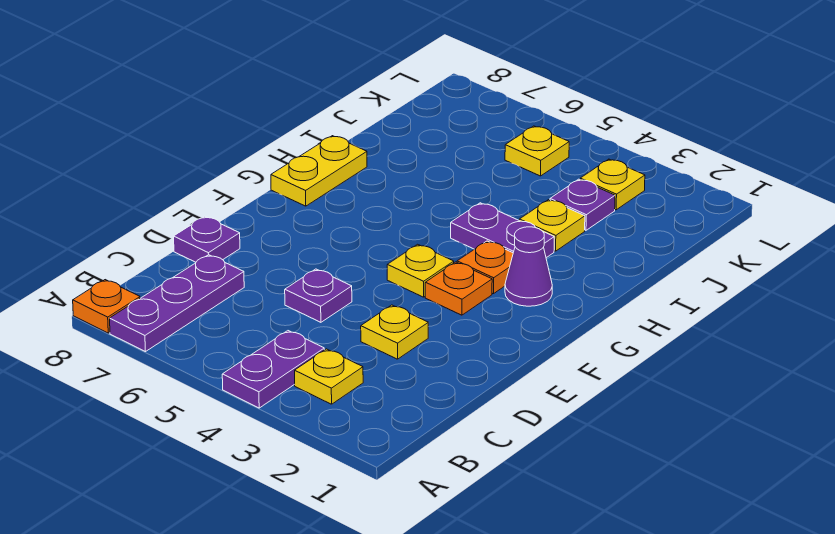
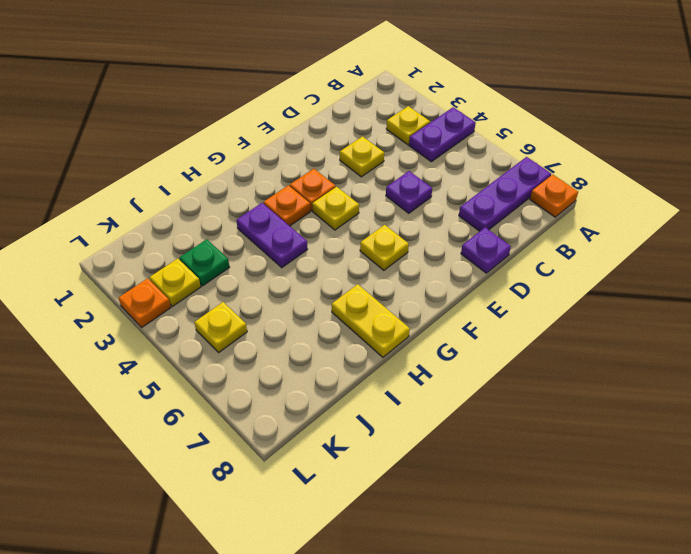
purple cone G2 level 1 -> none
yellow plate G8:H8 level 1 -> yellow plate H7:H8 level 1
yellow plate I3 level 1 -> yellow plate F6 level 1
purple plate J3 level 1 -> green plate J3 level 1
none -> orange plate L3 level 1

